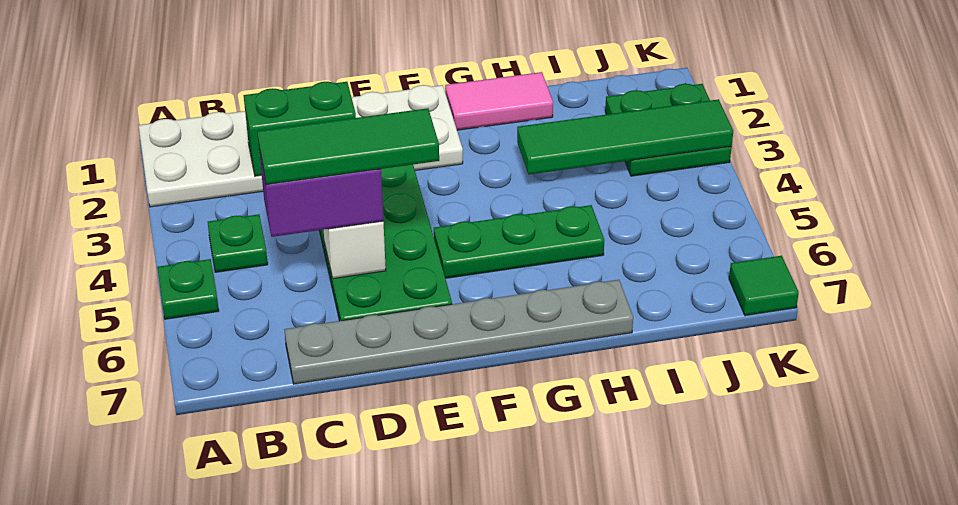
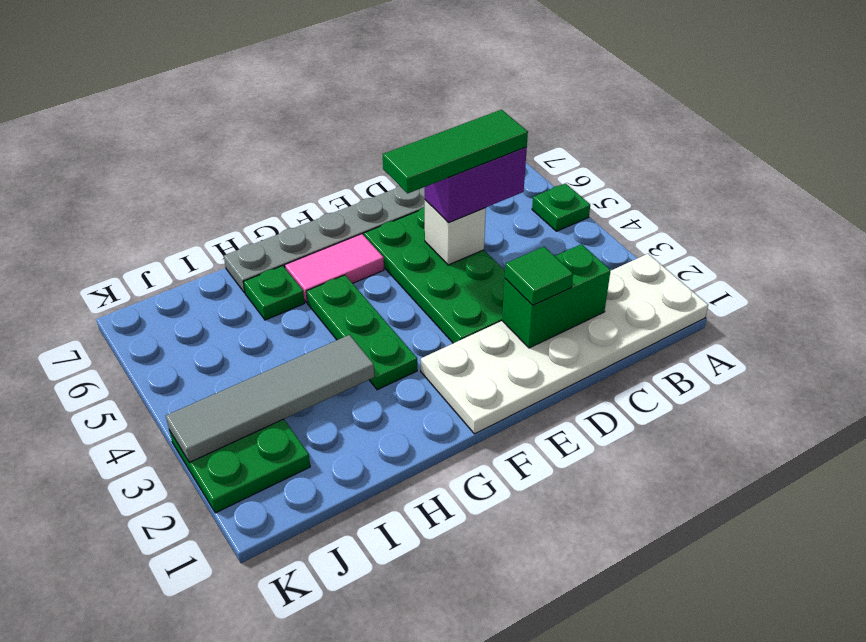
green plate B4 level 1 -> green plate H6 level 1
green plate F5:H5 level 1 -> green plate G3:G5 level 1
pink tile G1:H1 level 1 -> pink tile F6:G6 level 1
green tile H3:K3 level 2 -> grey tile H3:K3 level 2
green tile K7 level 1 -> green tile D2 level 3

